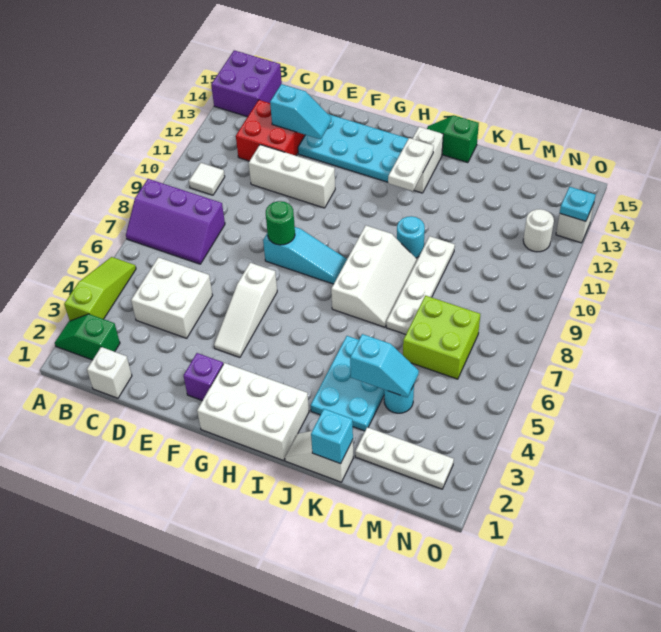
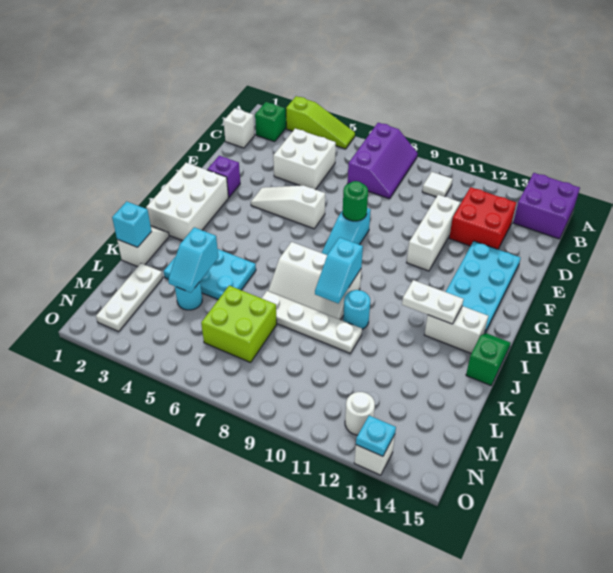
purple slope A7:C8 level 1 top 8 -> purple slope A7:C8 level 1 top 7
cyan slope D13:E13 level 2 top D -> cyan slope I9:J9 level 2 top I

